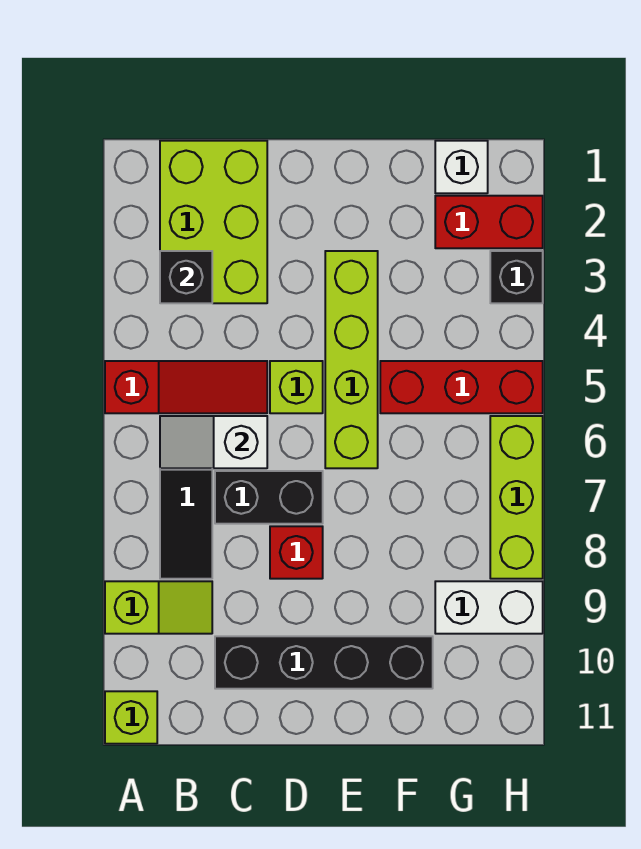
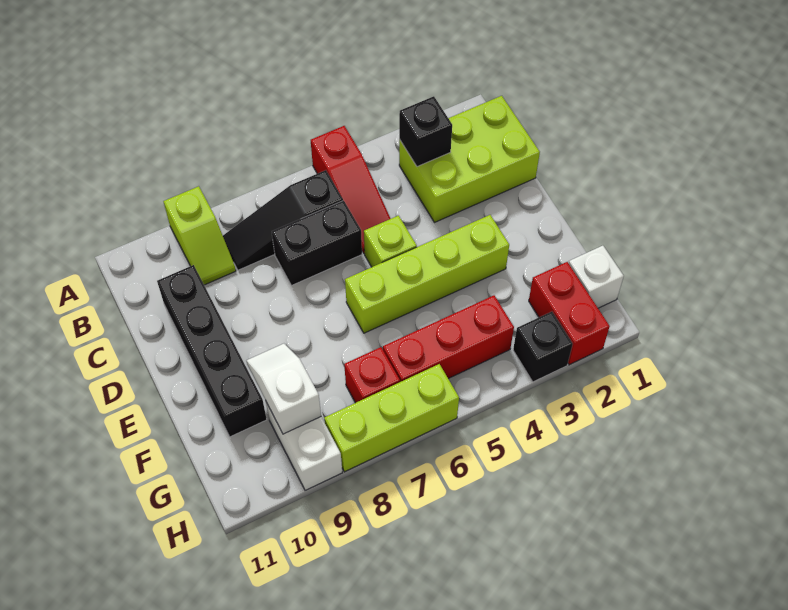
lime brick A11 level 1 -> none
white slope B6:C6 level 2 top C -> white slope F9:G9 level 2 top G
black brick C7:D7 level 1 -> black brick C6:C7 level 1
red brick D8 level 1 -> red brick G7 level 1
red brick F5:H5 level 1 -> red brick G4:G6 level 1

